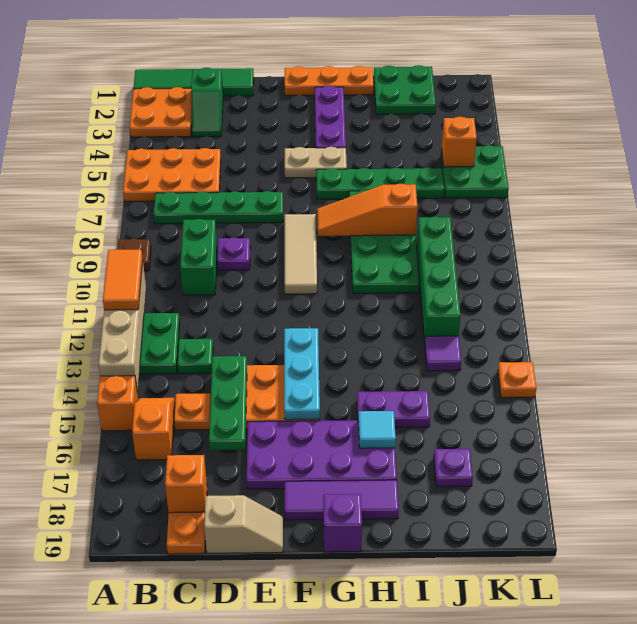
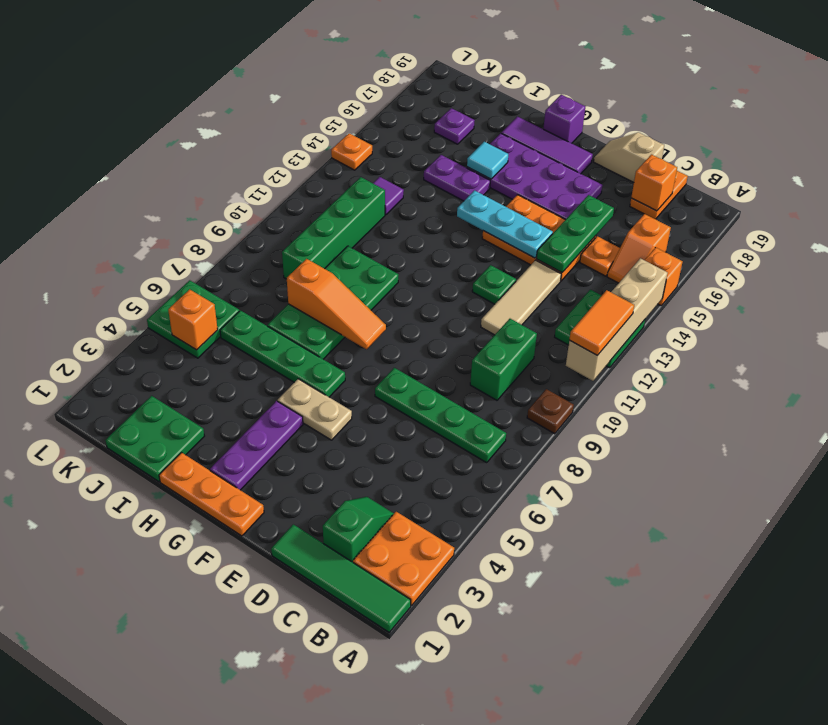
orange plate A5:C6 level 1 -> none
green plate C13 level 1 -> green plate E12 level 1
purple plate D9 level 1 -> none
tan tile F8:F10 level 1 -> tan tile D11:D13 level 1
cyan plate F13:F15 level 2 -> cyan plate E14:G14 level 2

